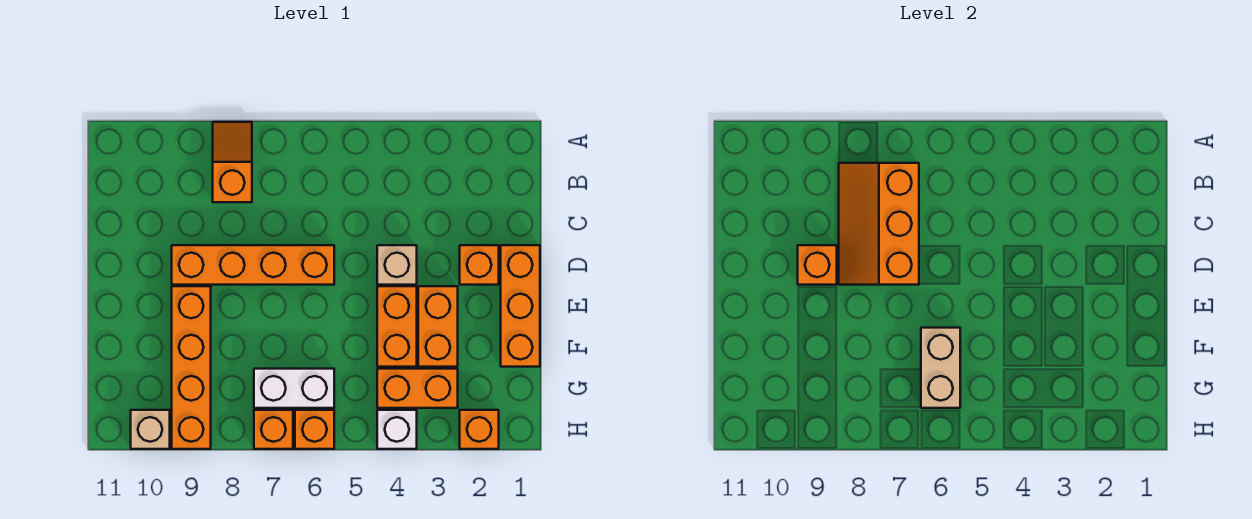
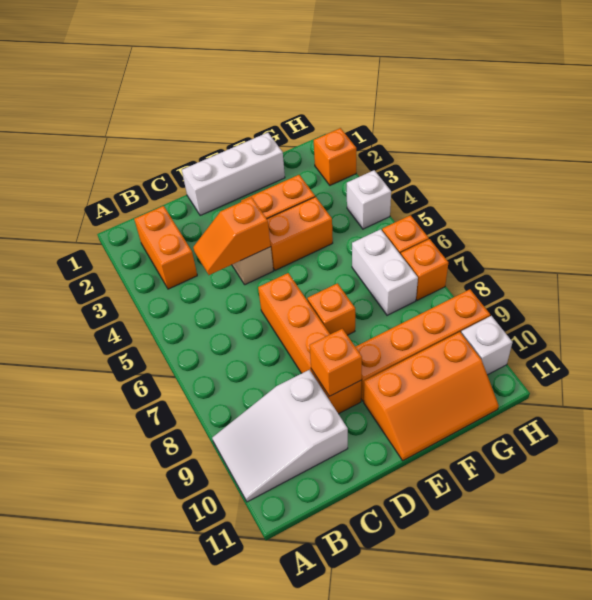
orange slope A8:B8 level 1 top B -> orange slope C4:D4 level 2 top D
none -> white slope A9:C10 level 1 top C
orange slope B7:D8 level 2 top 7 -> orange slope E10:G11 level 1 top 10
orange brick D1:F1 level 1 -> white brick D1:F1 level 1
orange brick D2 level 1 -> orange brick E7 level 1
tan brick F6:G6 level 2 -> none
orange brick G3:G4 level 1 -> orange brick B2:B3 level 1
tan brick H10 level 1 -> white brick H10 level 1

